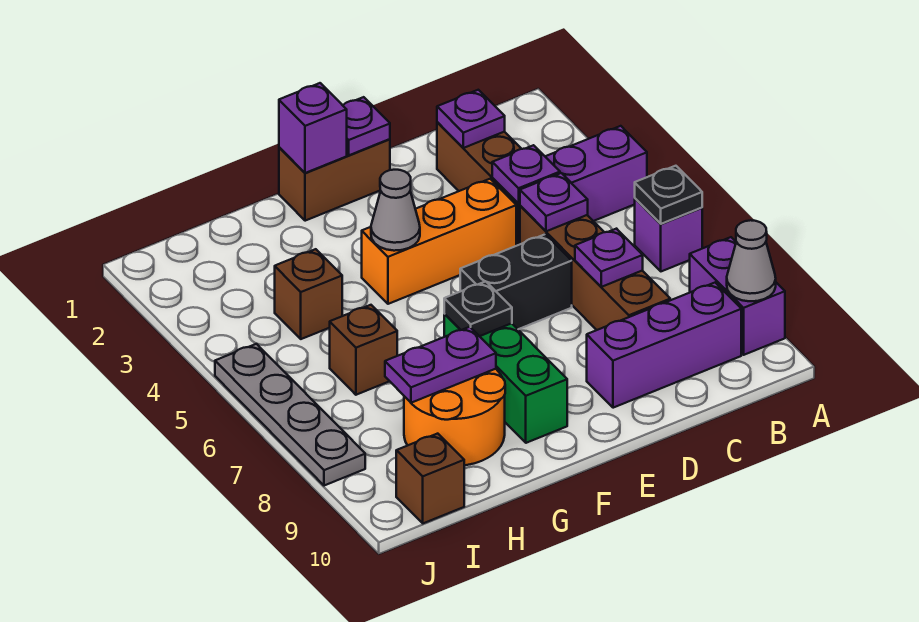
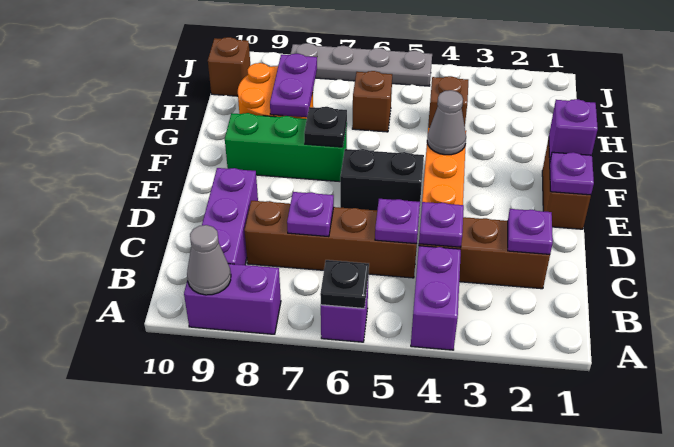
black brick D6:E6 level 1 -> black brick E5:E6 level 1

